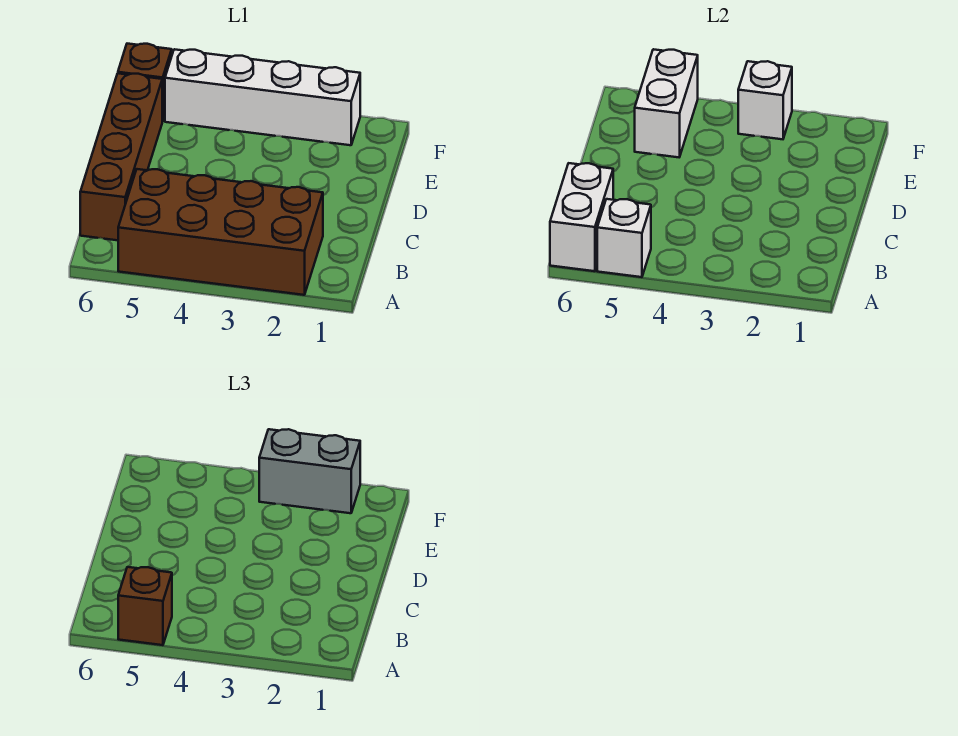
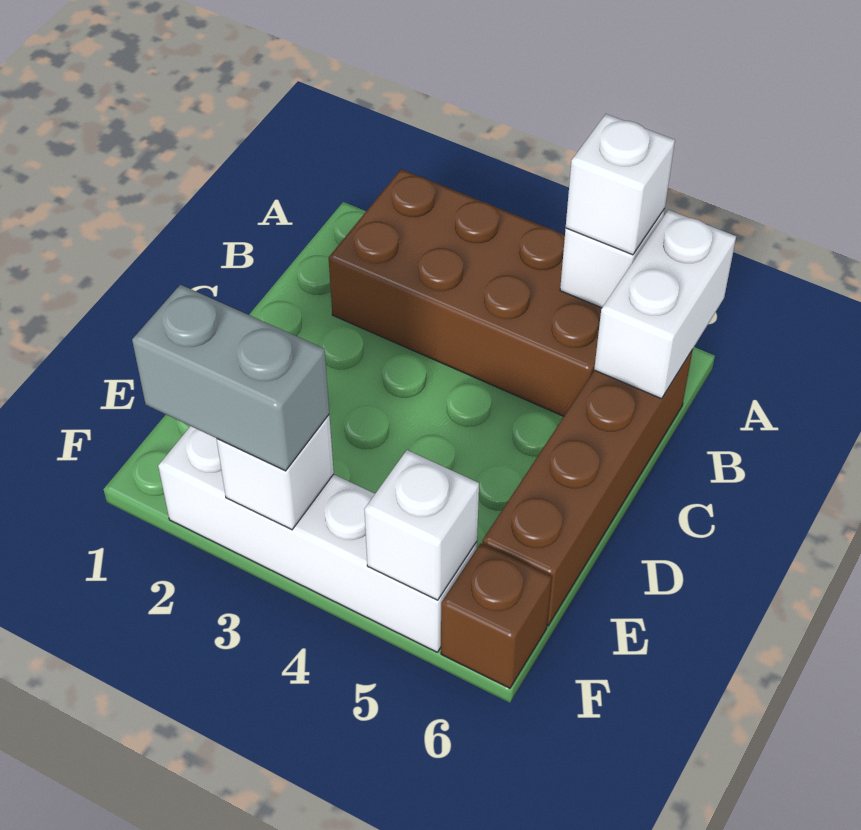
brown brick A5 level 3 -> white brick A5 level 3
white brick E5:F5 level 2 -> white brick F5 level 2

